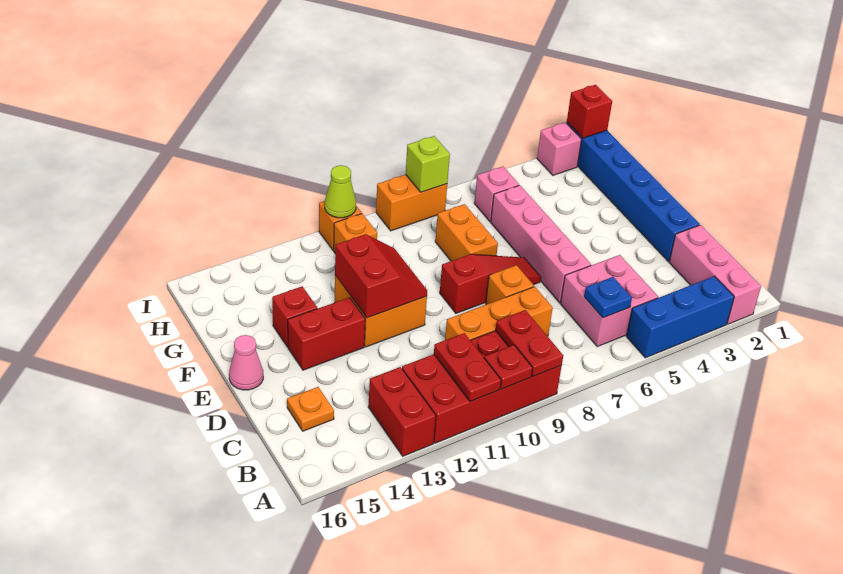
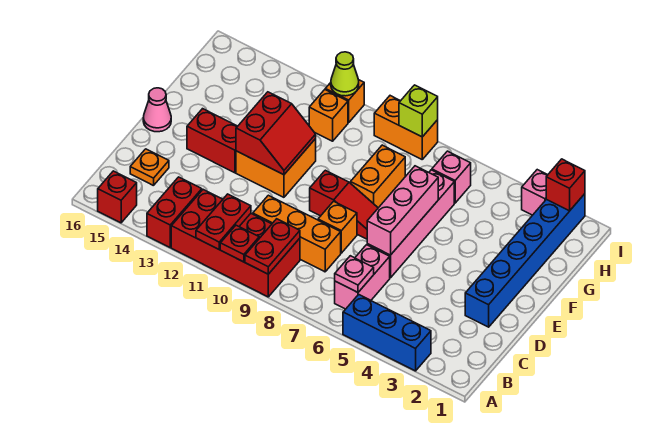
pink brick A2:C2 level 1 -> pink brick D6:F6 level 2
pink brick B5:C6 level 1 -> pink brick B6:C6 level 1
blue plate B6 level 2 -> pink plate B6 level 2
red brick F14 level 1 -> red brick A15 level 1

